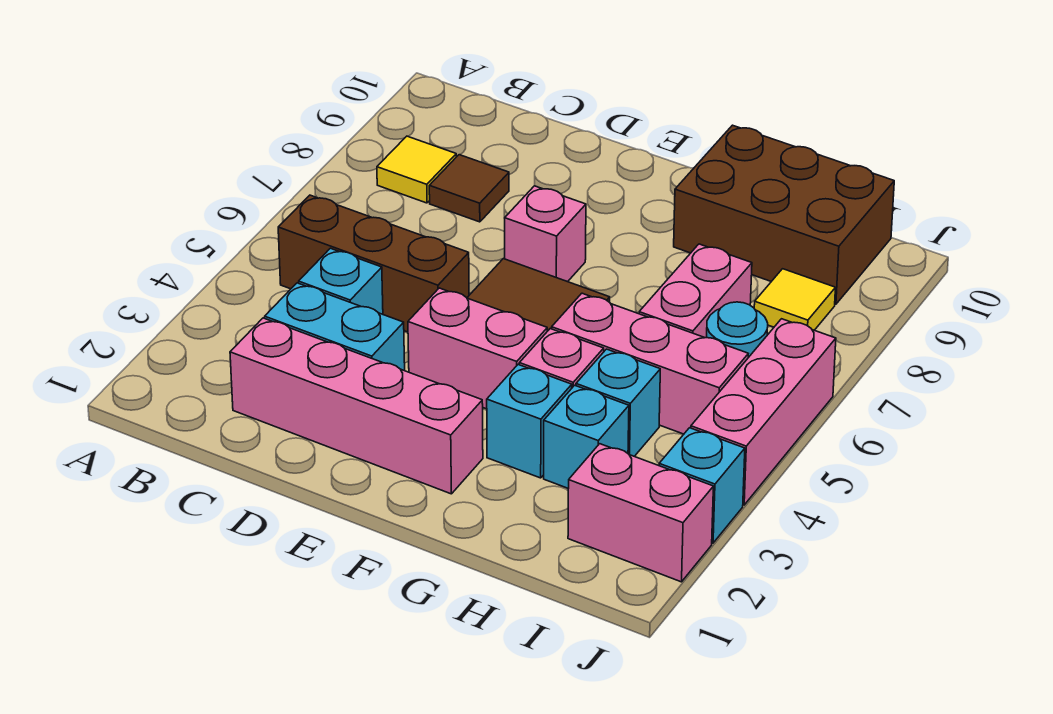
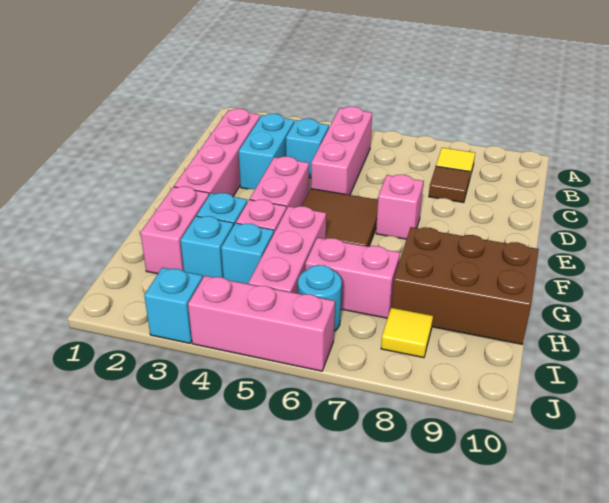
brown brick B5:D5 level 1 -> pink brick B5:D5 level 1
brown brick G9:I10 level 1 -> brown brick G8:H10 level 1
pink brick I2:J2 level 1 -> pink brick G2:H2 level 1

